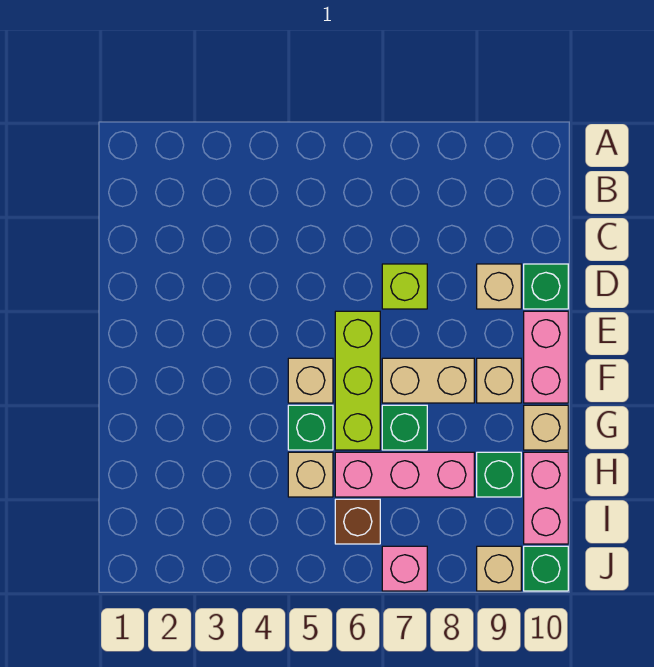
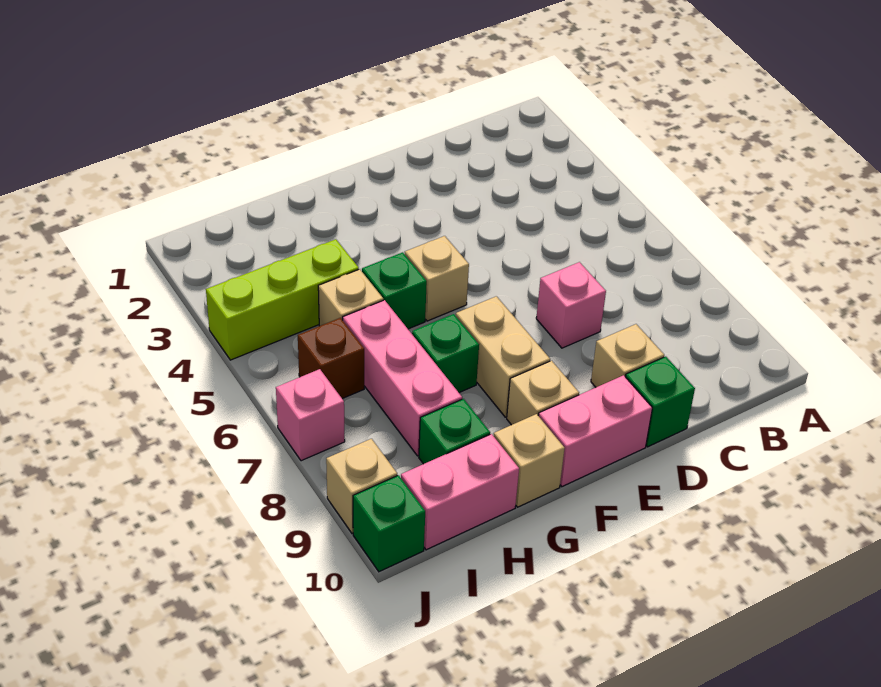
lime brick D7 level 1 -> pink brick D7 level 1
lime brick E6:G6 level 1 -> lime brick H4:J4 level 1

